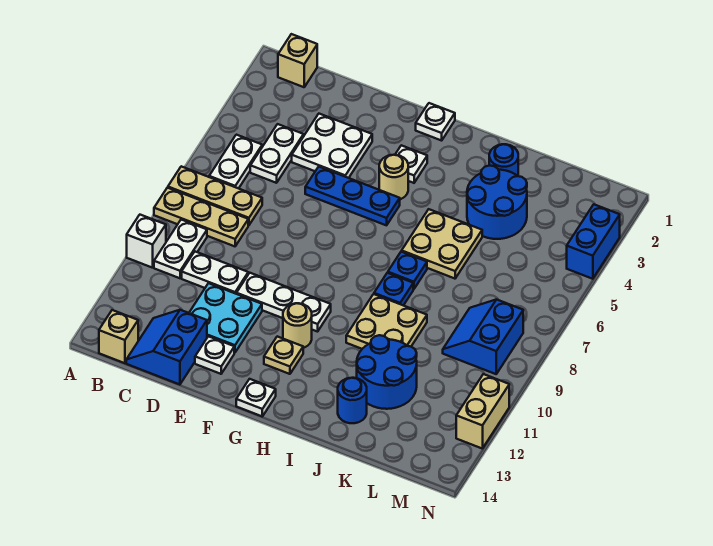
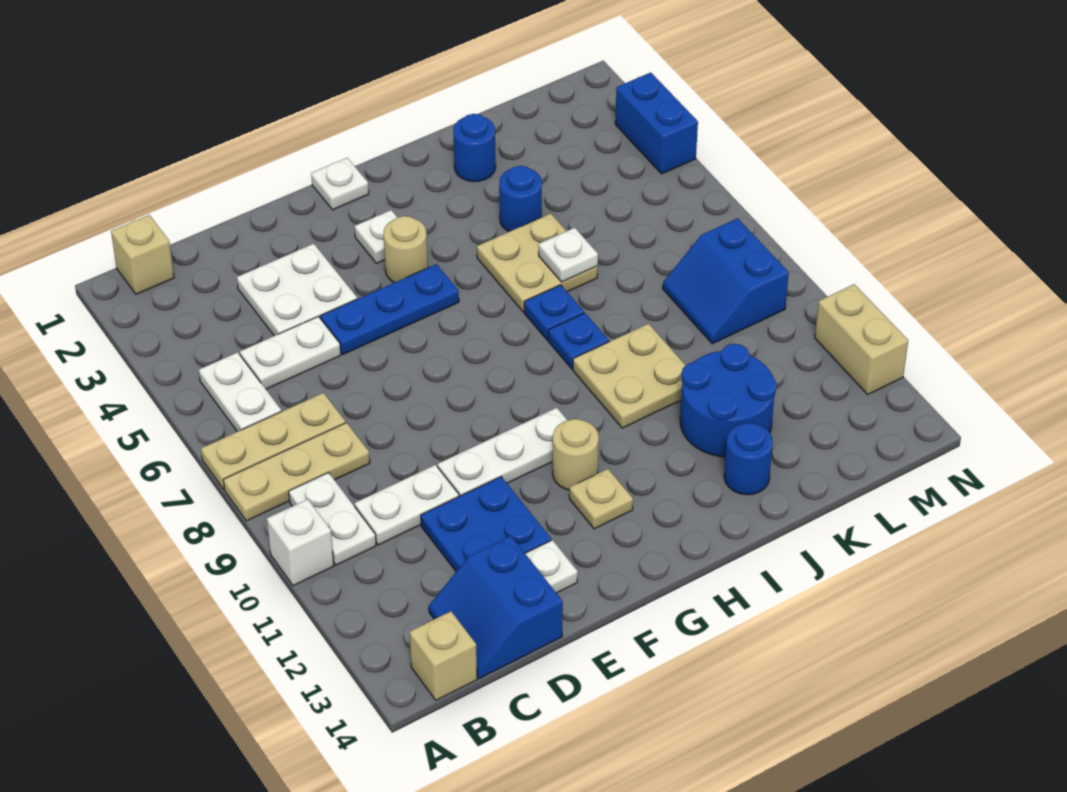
white plate C4:C5 level 1 -> white plate C5:D5 level 1
cyan plate D11:E12 level 1 -> blue plate D11:E12 level 1
white plate G14 level 1 -> white plate J6 level 2
blue round brick J3:K4 level 1 -> blue round brick J4 level 1

